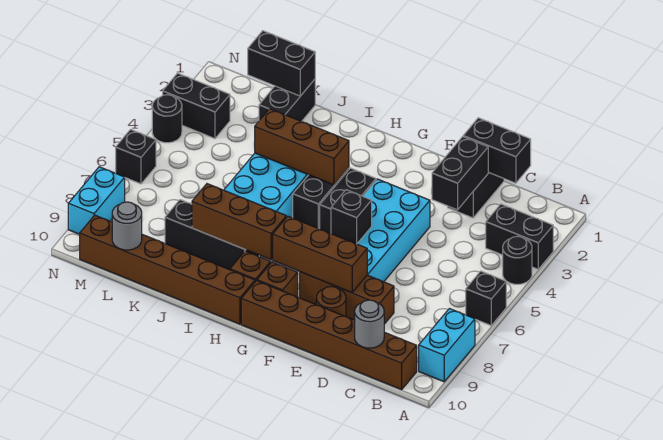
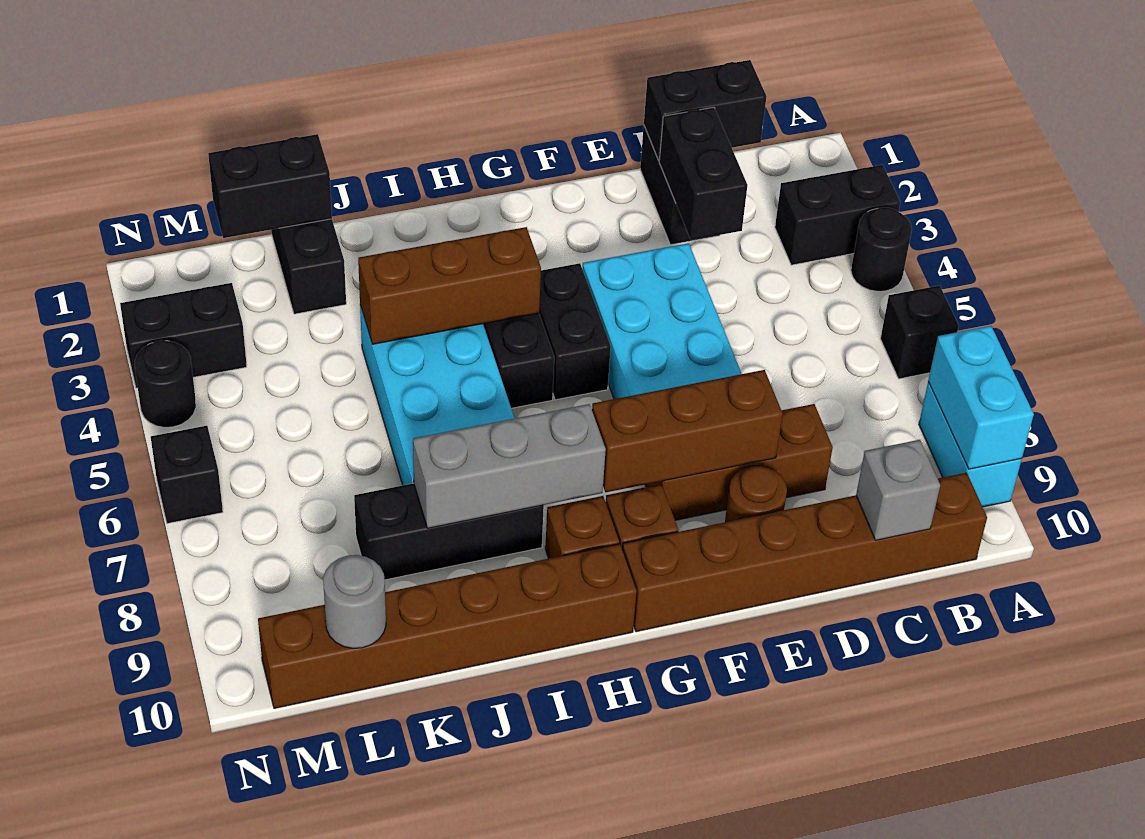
grey round brick C10 level 2 -> grey brick C10 level 2
black brick F6 level 2 -> none
brown brick H8:J8 level 2 -> grey brick H8:J8 level 2
cyan brick N8:N9 level 1 -> cyan brick A8:A9 level 2

